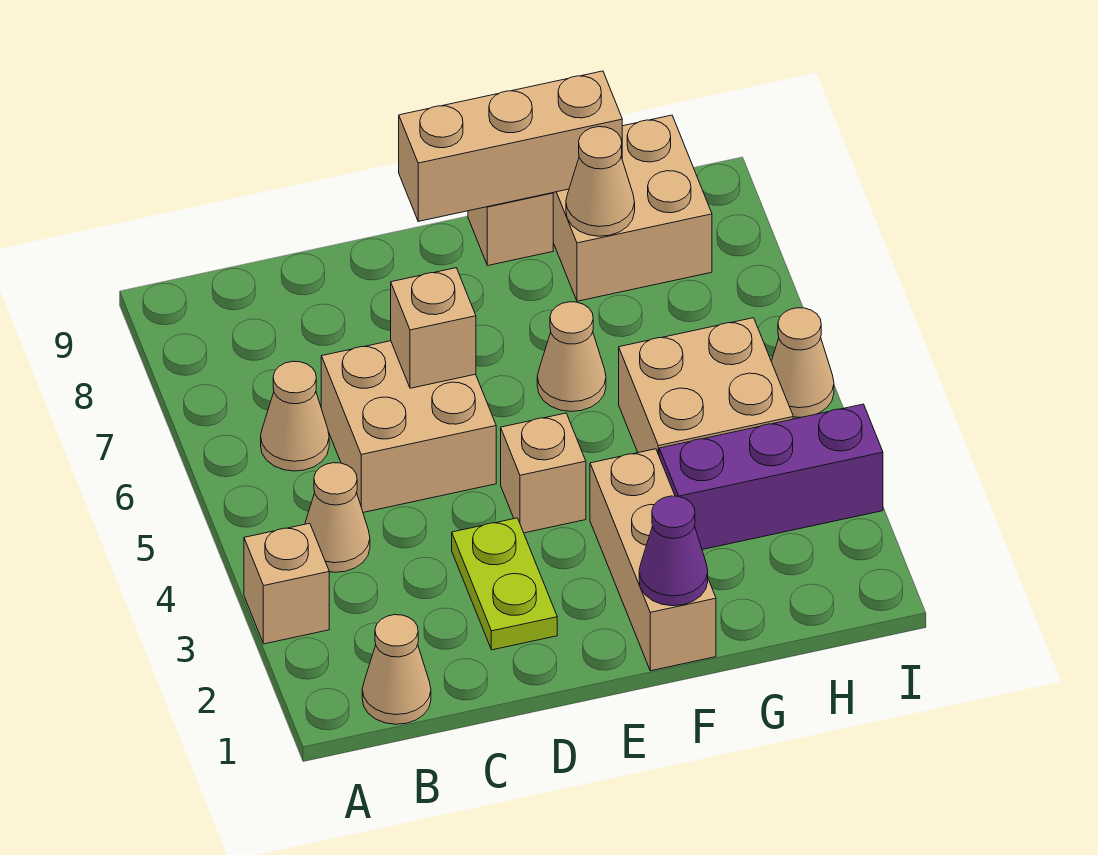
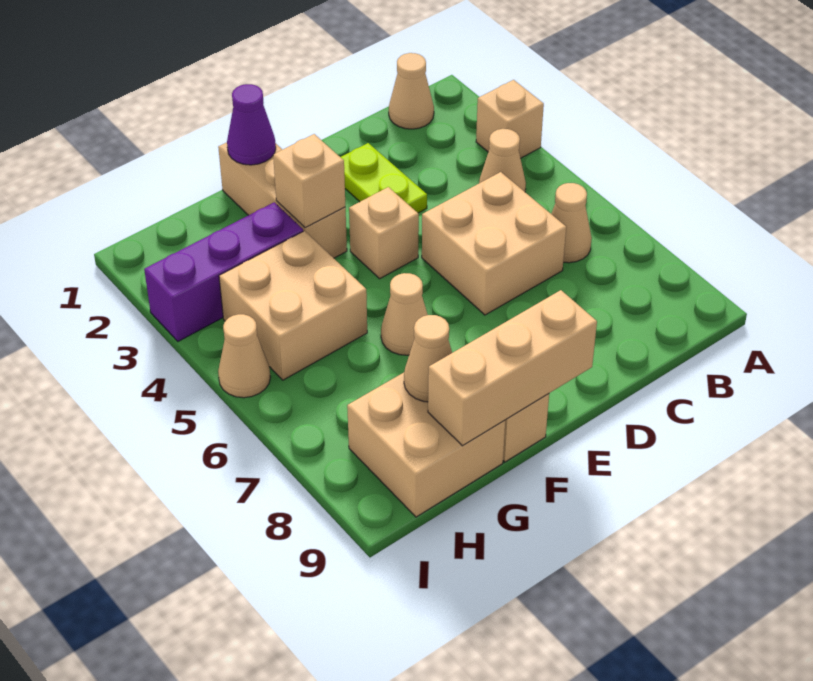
tan brick D6 level 2 -> tan brick F3 level 2

